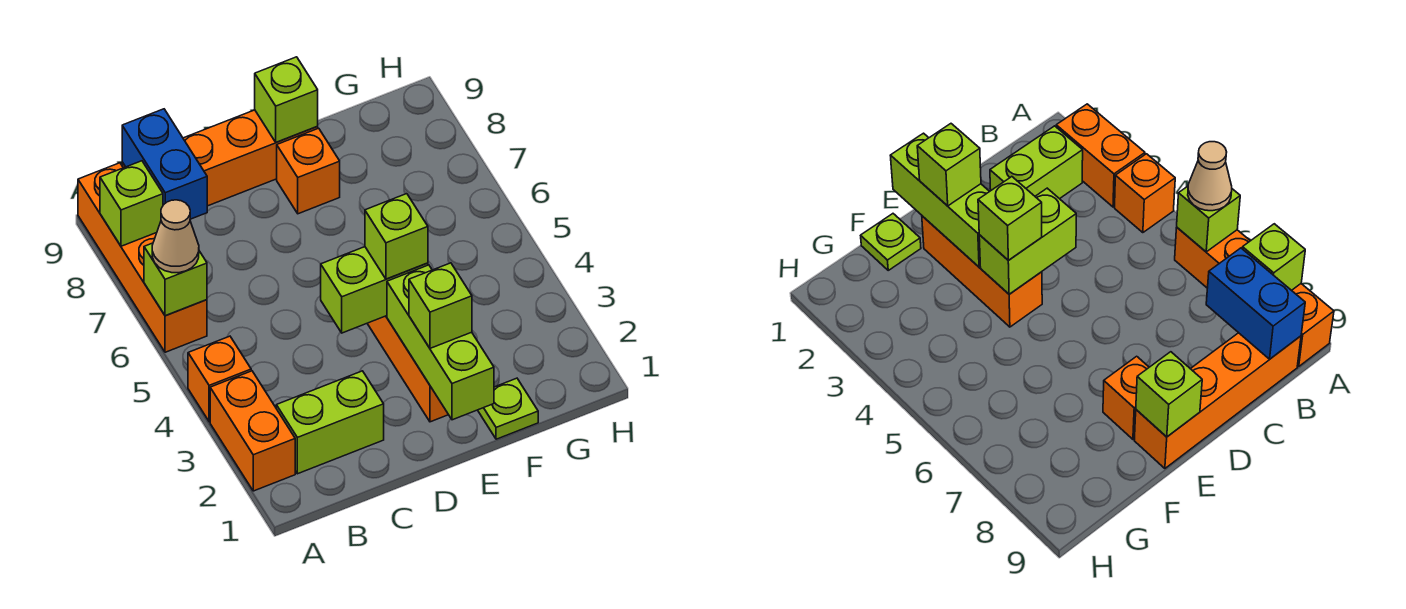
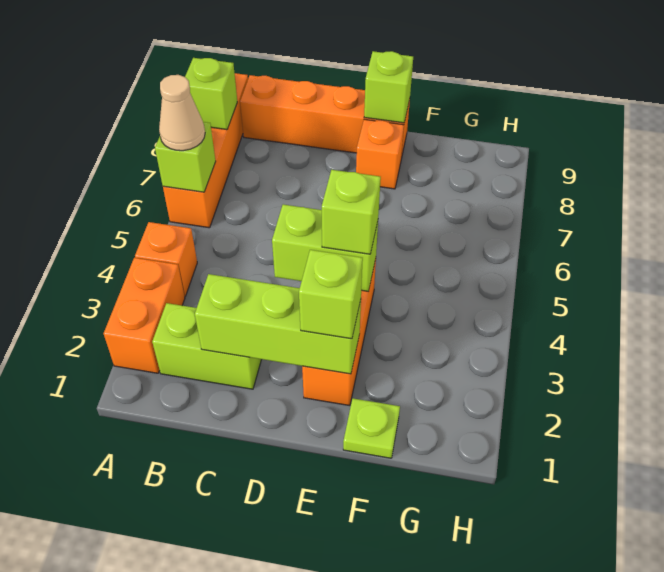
blue brick B8:B9 level 2 -> none
lime brick E1:E3 level 2 -> lime brick C2:E2 level 2

